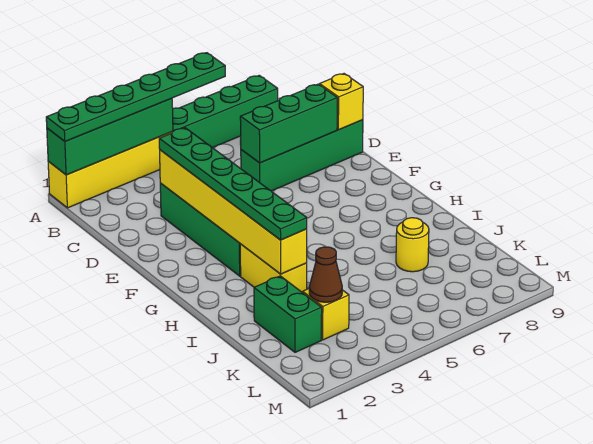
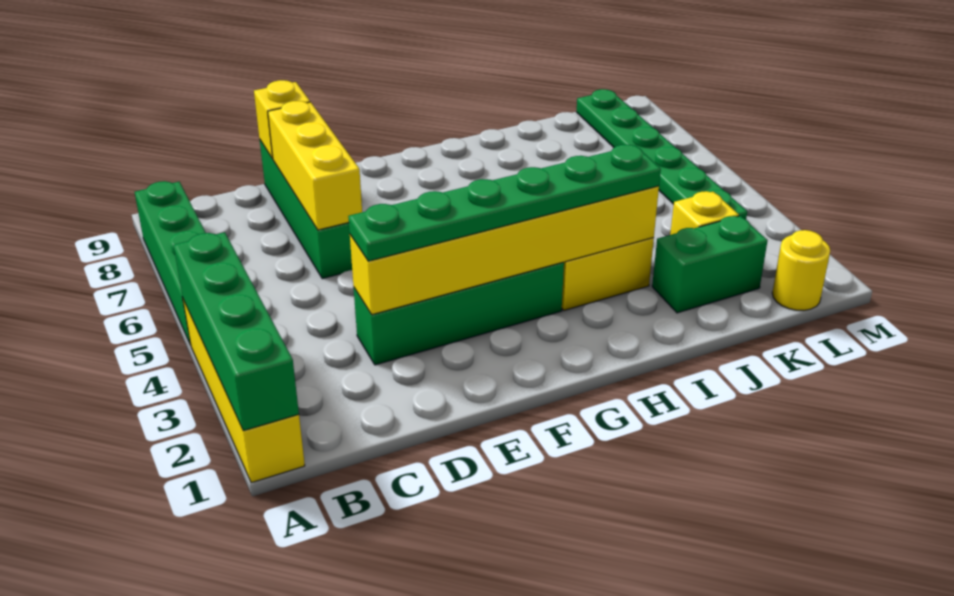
green plate A1:A6 level 3 -> green plate L4:L9 level 1
green brick D6:D8 level 2 -> yellow brick D6:D8 level 2
yellow round brick J7 level 1 -> yellow round brick L1 level 1
brown cone K3 level 2 -> none

